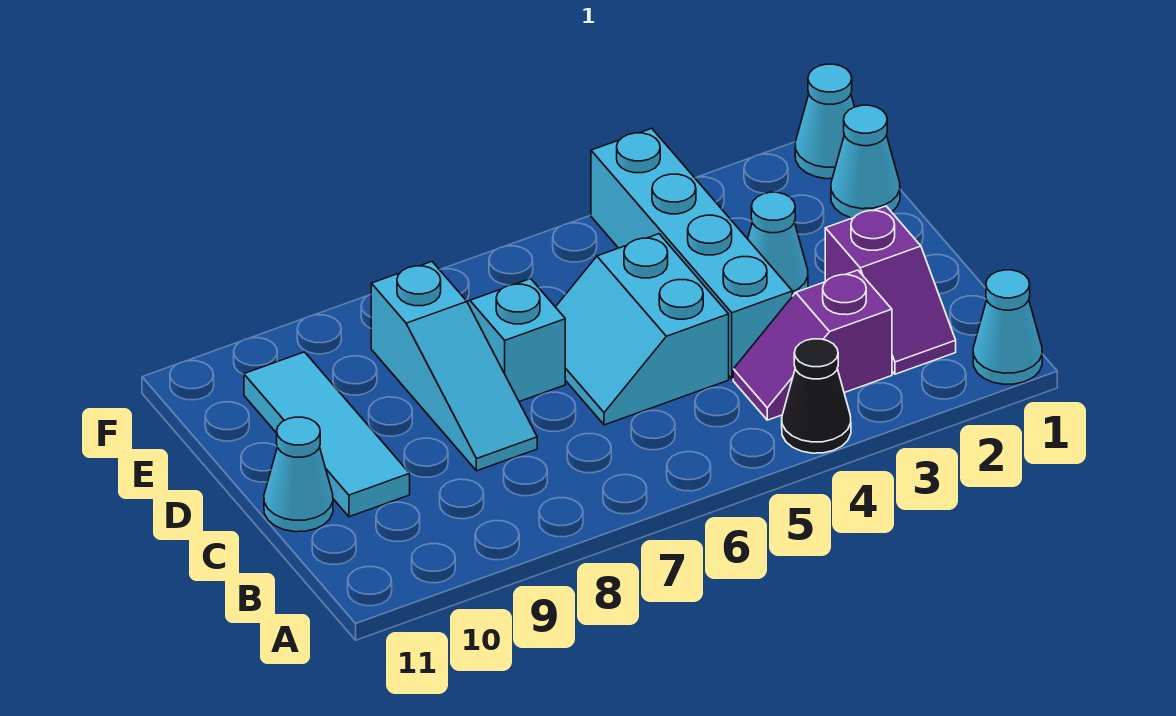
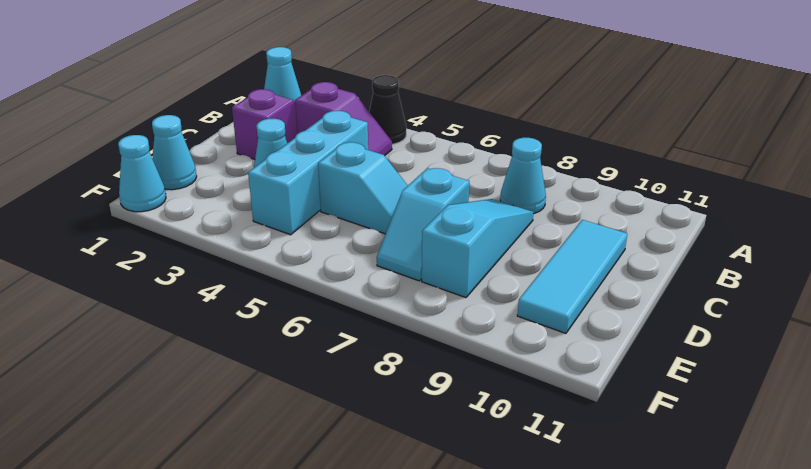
cyan brick C4:F4 level 1 -> cyan brick C4:E4 level 1
cyan slope C5:D6 level 1 top 5 -> cyan slope D5:D6 level 1 top 5
cyan cone C11 level 1 -> cyan cone B8 level 1

